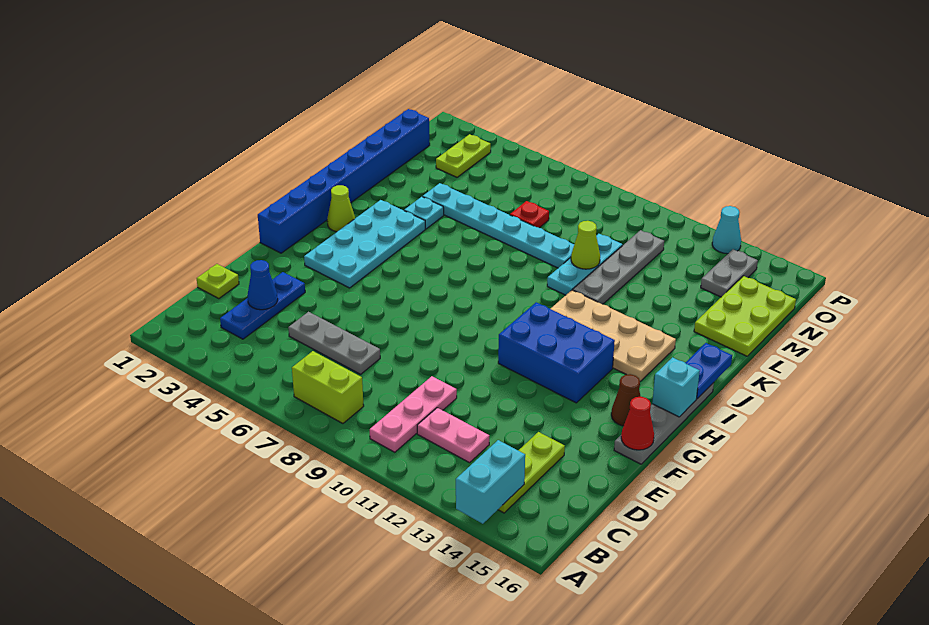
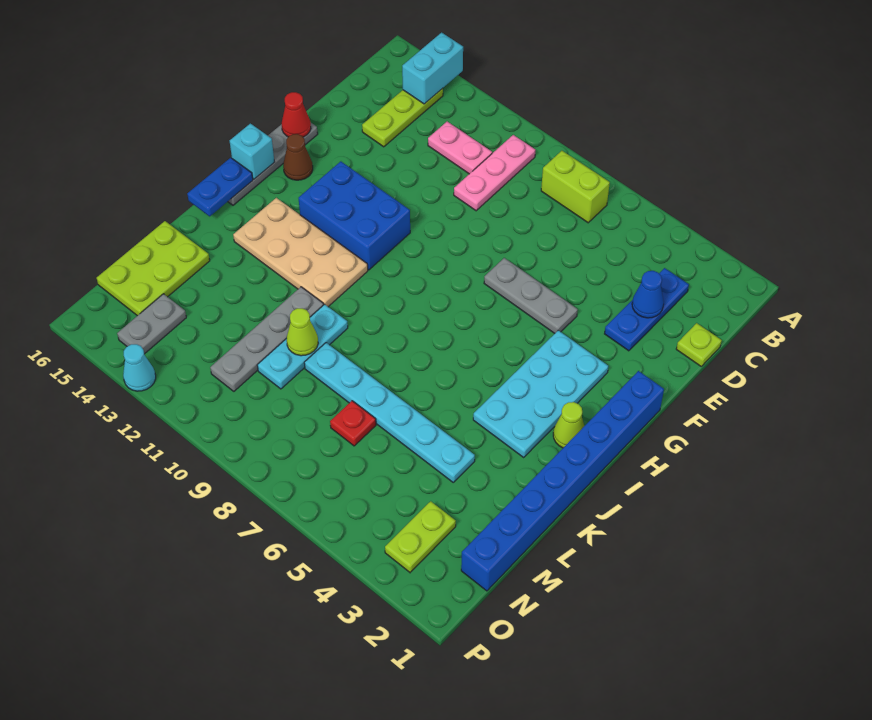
grey plate D5:D7 level 1 -> grey plate F5:F7 level 1
cyan plate K4 level 1 -> none

